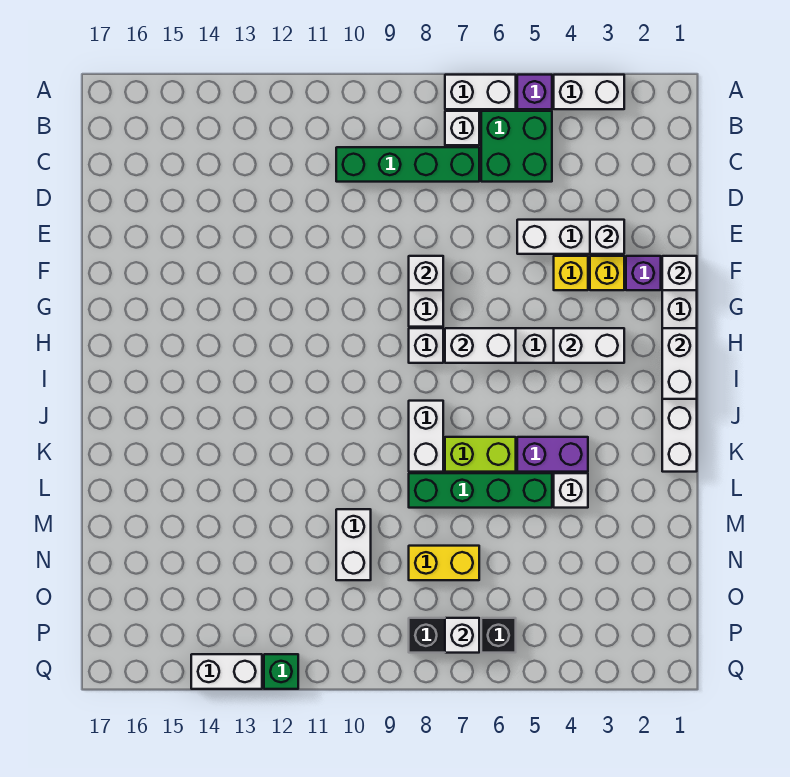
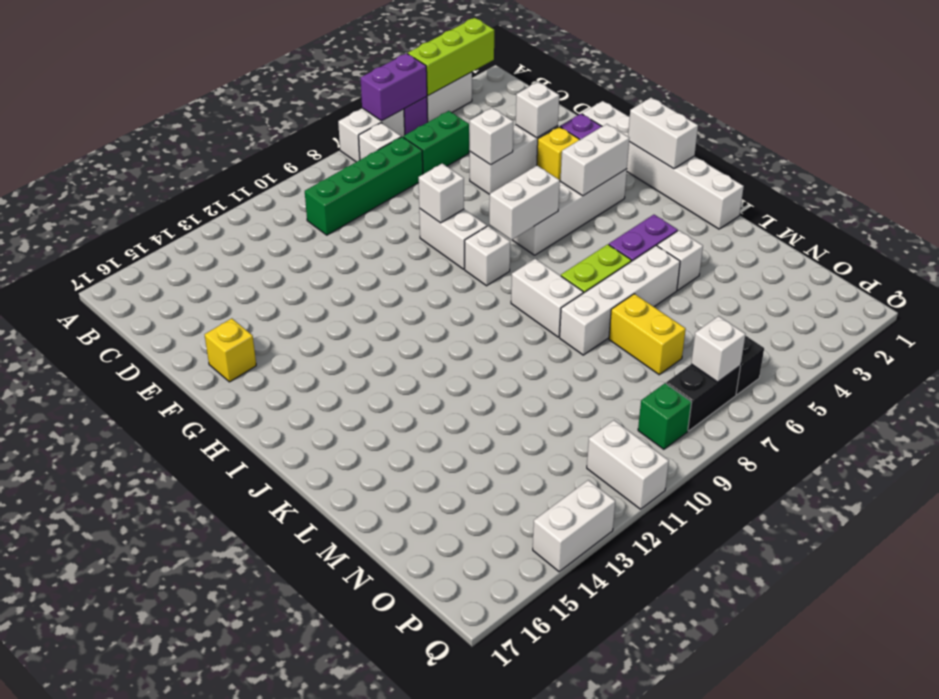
none -> lime brick A2:A4 level 2
none -> purple brick A5:A6 level 2
green brick B5:C6 level 1 -> green brick C5:C6 level 1
white brick F1 level 2 -> white brick E5 level 2
yellow brick F4 level 1 -> yellow brick F16 level 1
green brick L5:L8 level 1 -> white brick L5:L8 level 1
white brick M10:N10 level 1 -> white brick P11:Q11 level 1
yellow brick N7:N8 level 1 -> yellow brick M7:N7 level 1
green brick Q12 level 1 -> green brick P9 level 1

